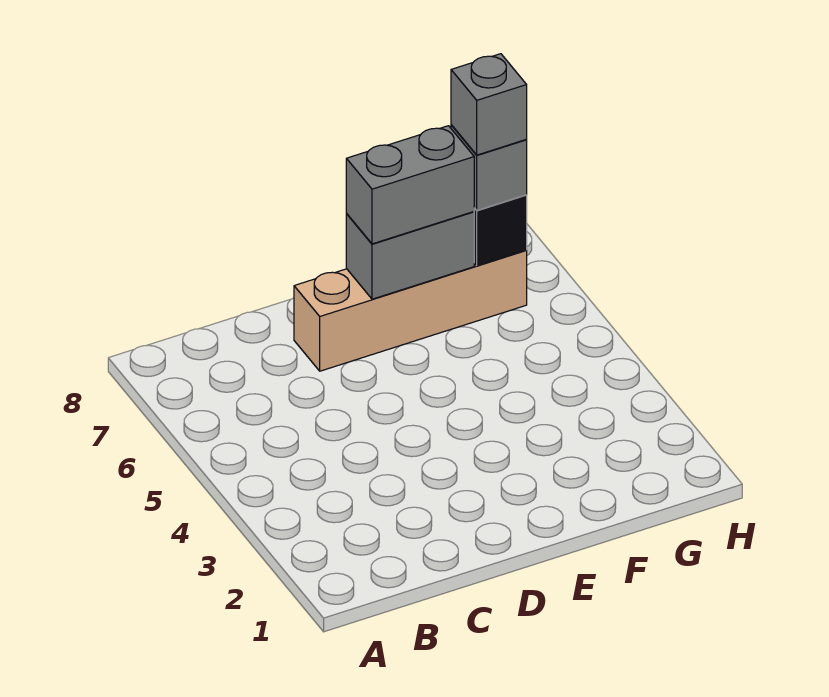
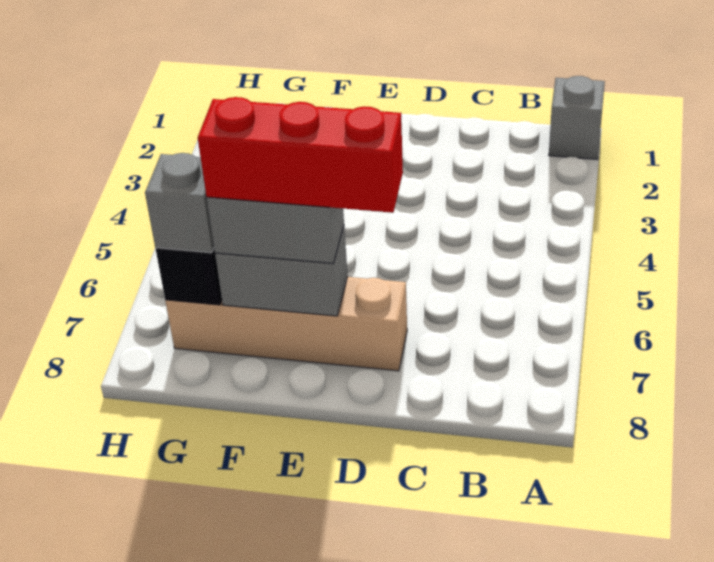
none -> red brick D7:F7 level 4
grey brick G7 level 4 -> grey brick A1 level 1

